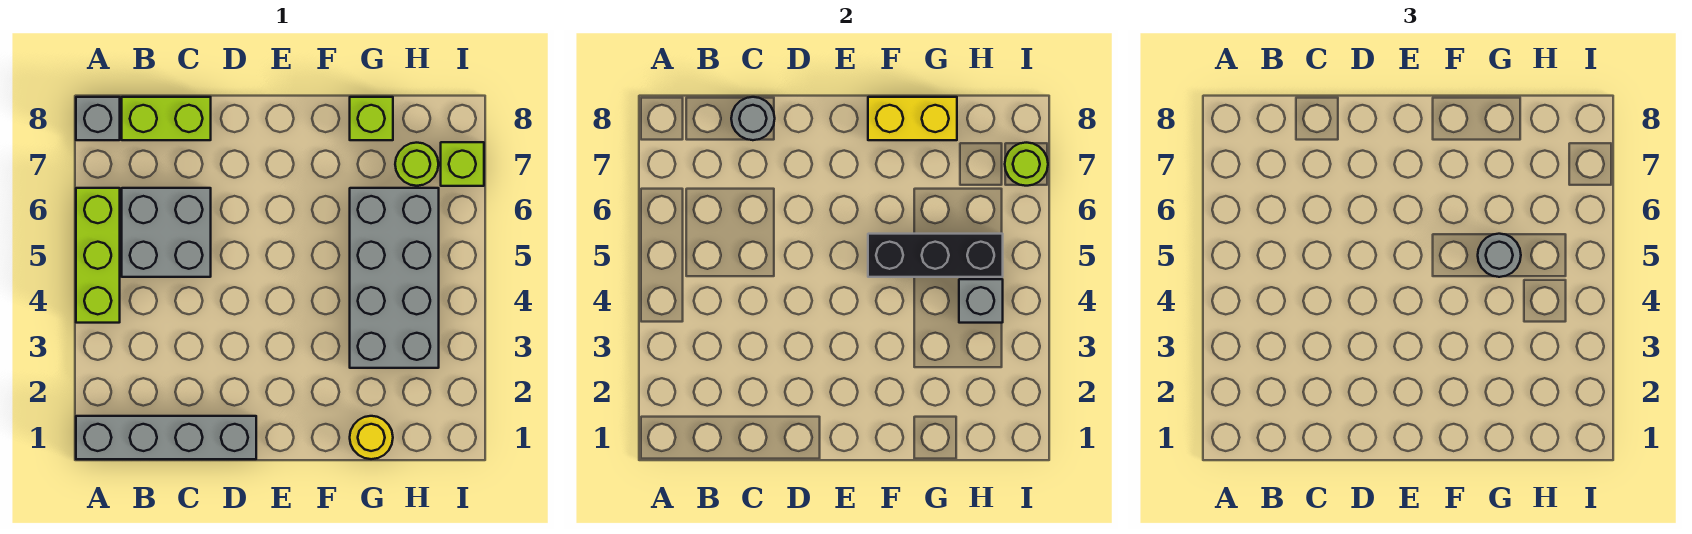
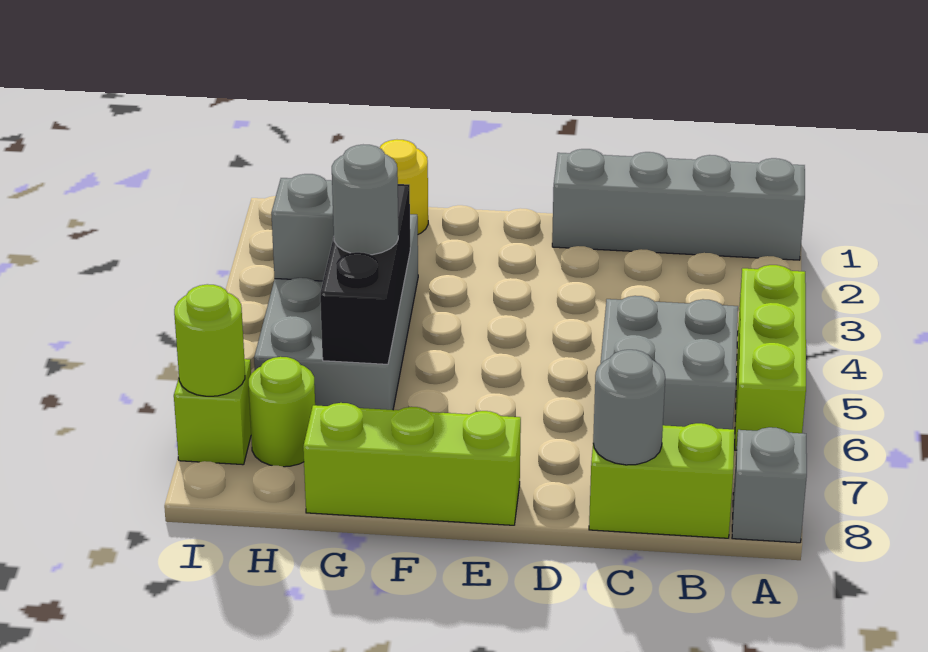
black brick F5:H5 level 2 -> black brick G4:G6 level 2
yellow brick F8:G8 level 2 -> none
lime brick G8 level 1 -> lime brick E8:G8 level 1

